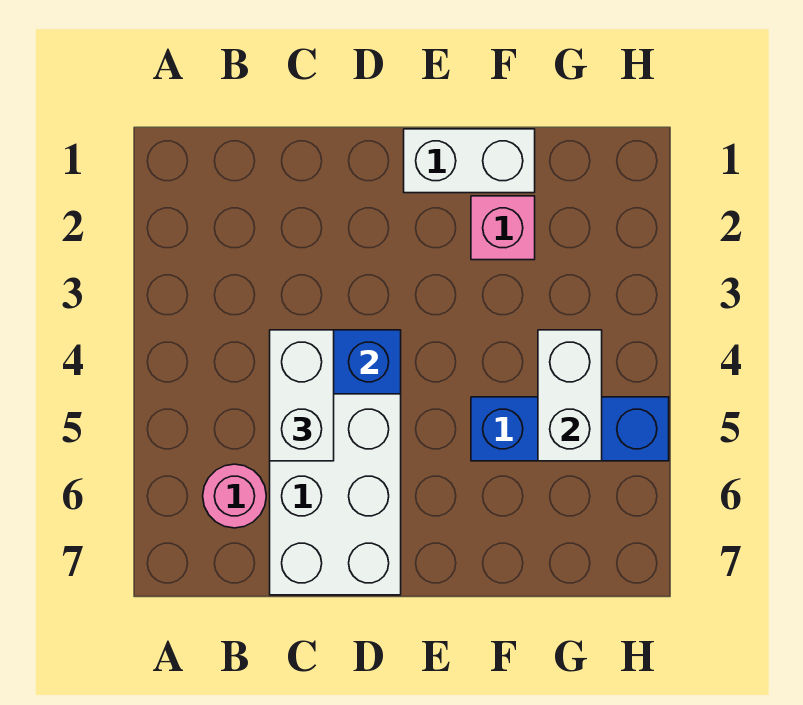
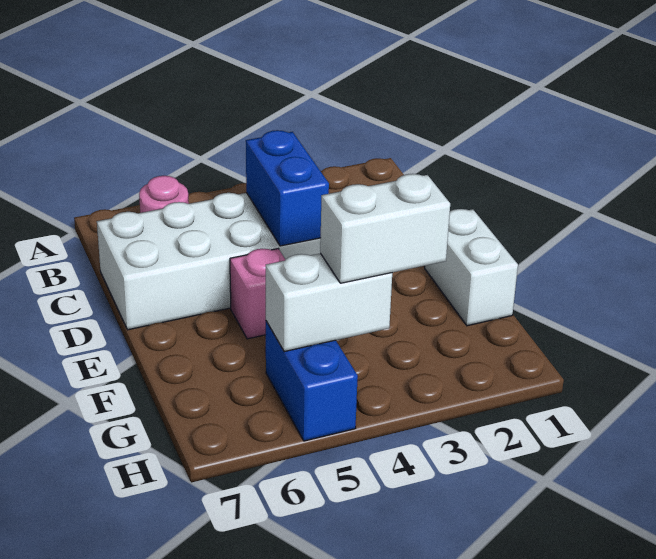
white brick C4:C5 level 3 -> white brick G3:G4 level 3
pink brick F2 level 1 -> pink brick E5 level 1
blue brick F5:H5 level 1 -> blue brick G5:H5 level 1

